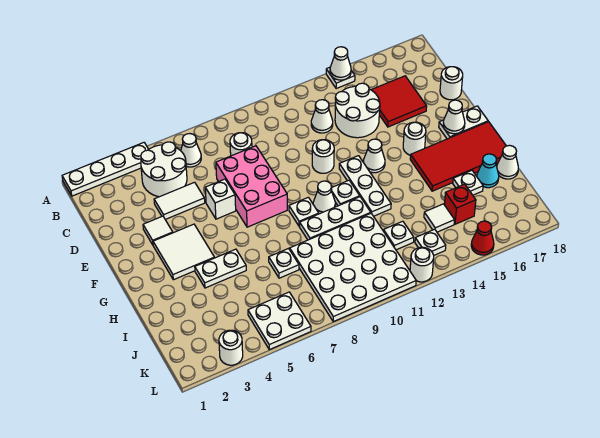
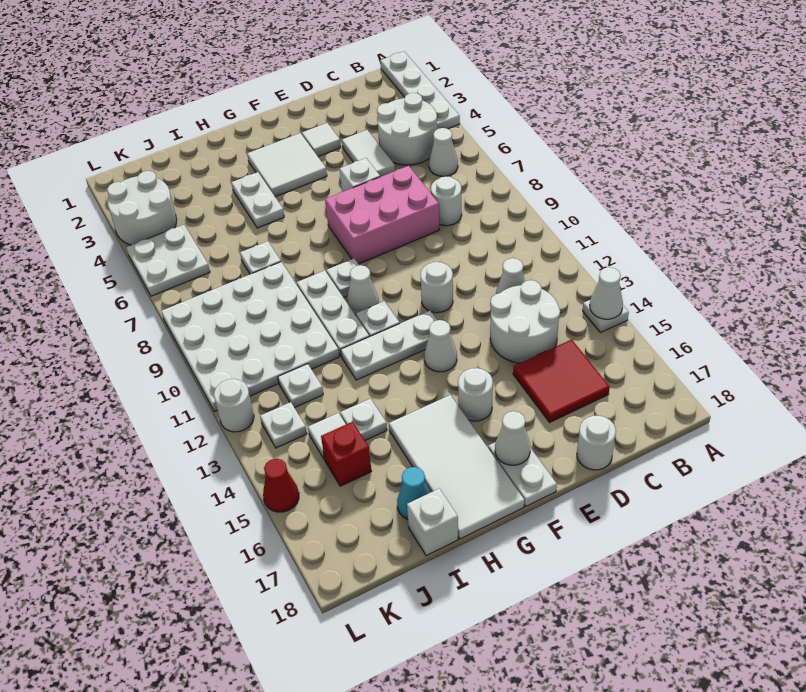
red tile G15:H18 level 1 -> white tile G15:H18 level 1
white plate I16 level 1 -> white plate I14 level 1
white cone I18 level 1 -> white brick I18 level 1
white round brick L3 level 1 -> white round brick K3:L4 level 1

